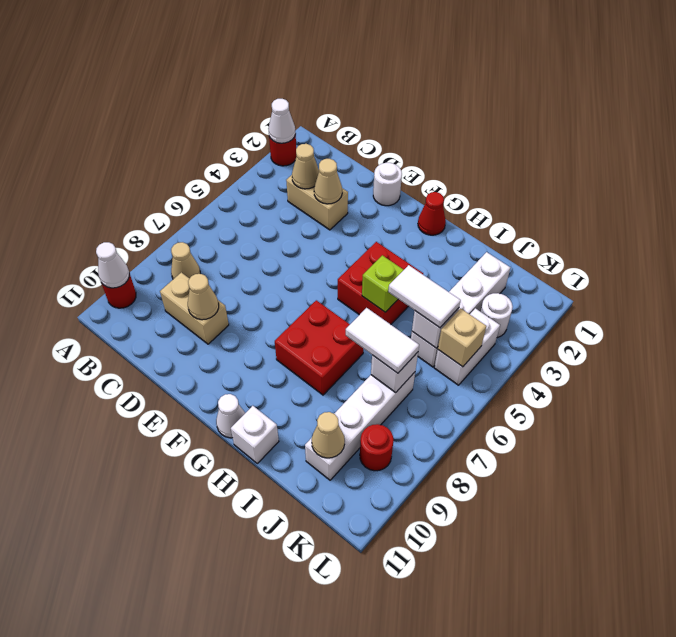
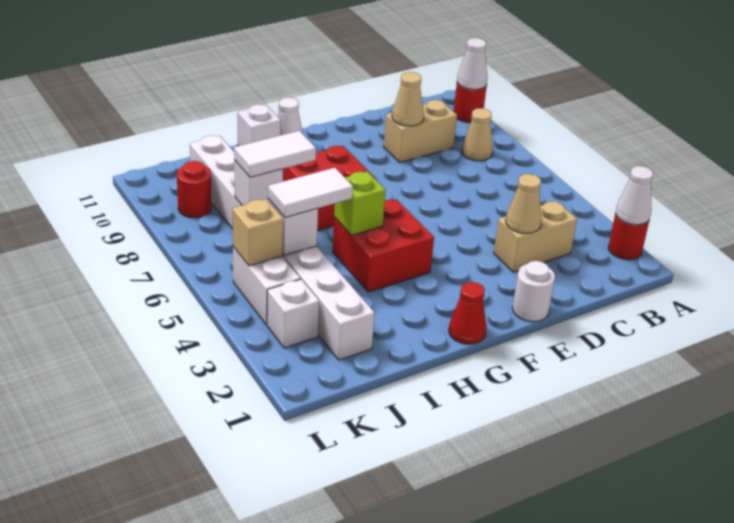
tan cone C3 level 2 -> none
tan cone J10 level 2 -> none
white round brick K3 level 1 -> white brick K3 level 1

